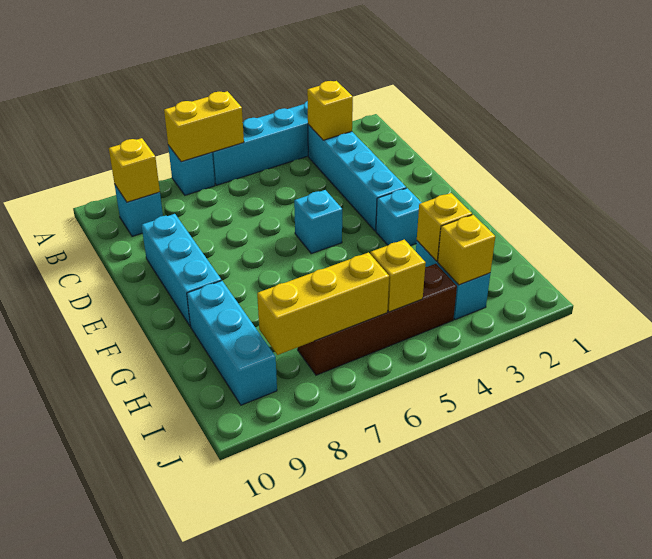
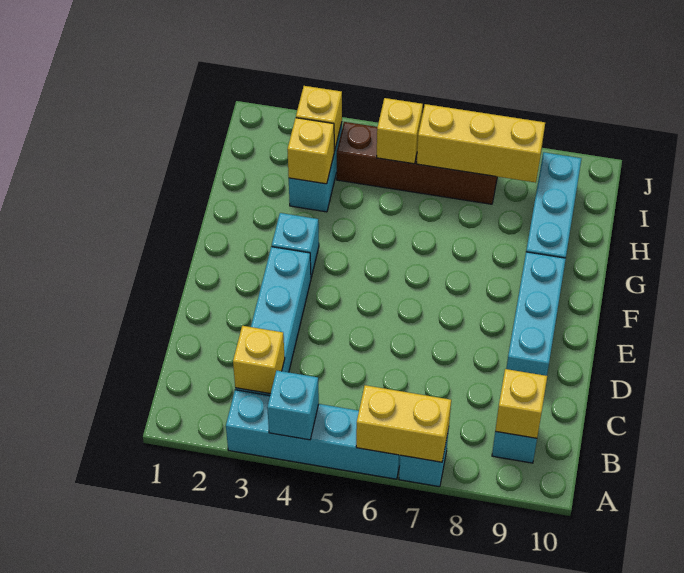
cyan brick E5 level 1 -> cyan brick A4 level 2

